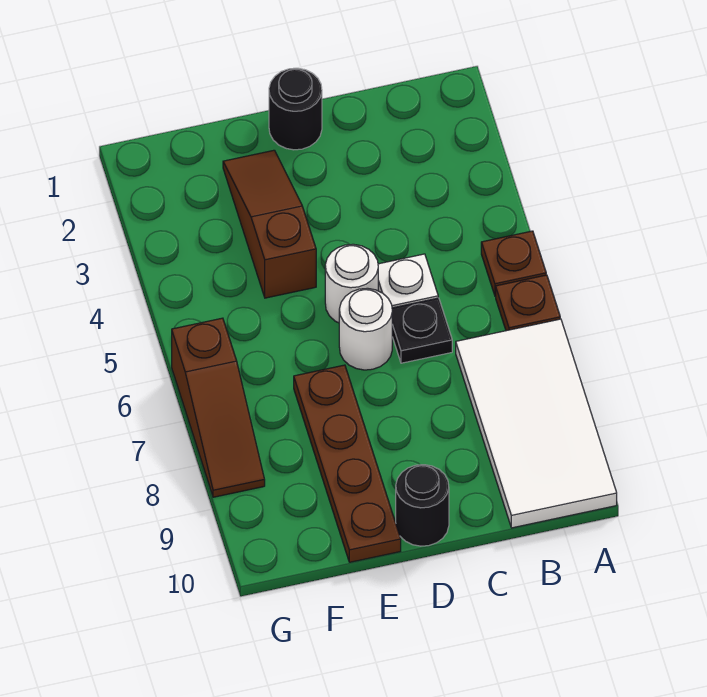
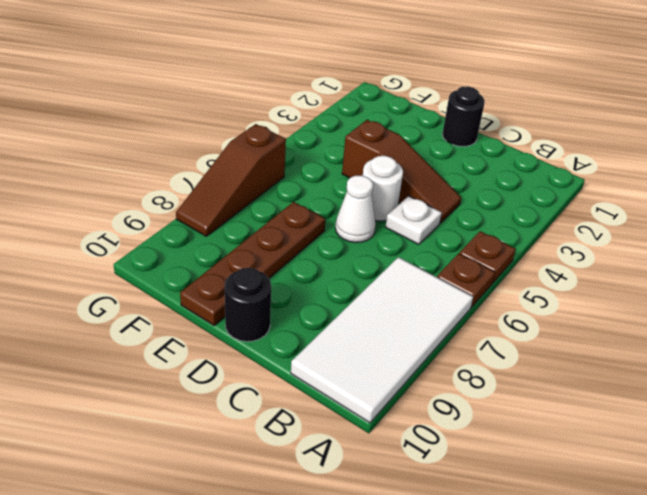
black plate C6 level 1 -> none
white round brick D6 level 1 -> white cone D6 level 1
brown slope E2:E4 level 1 top 4 -> brown slope C4:E4 level 1 top E

